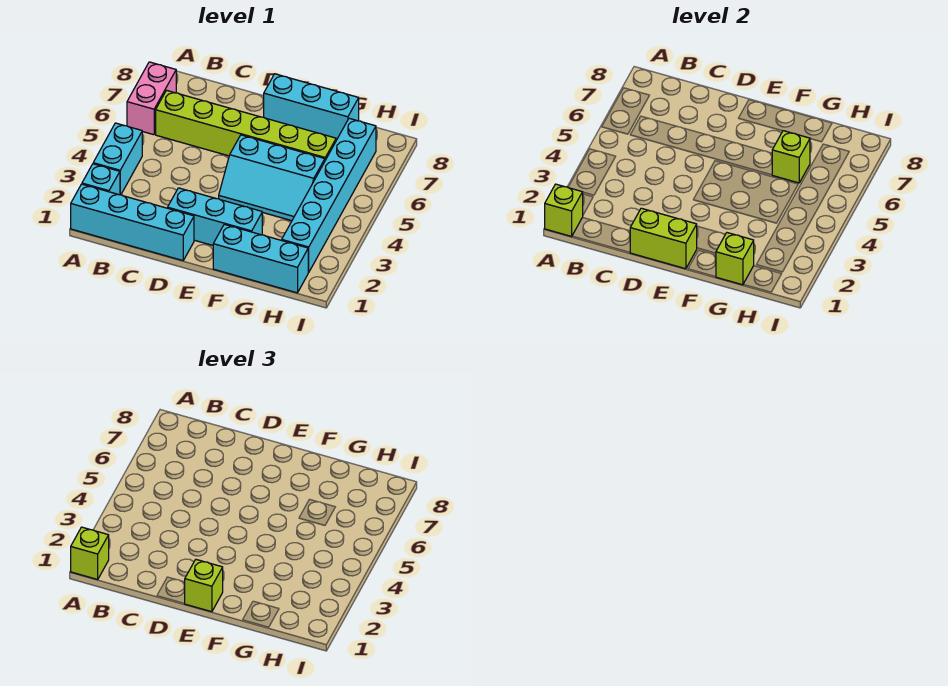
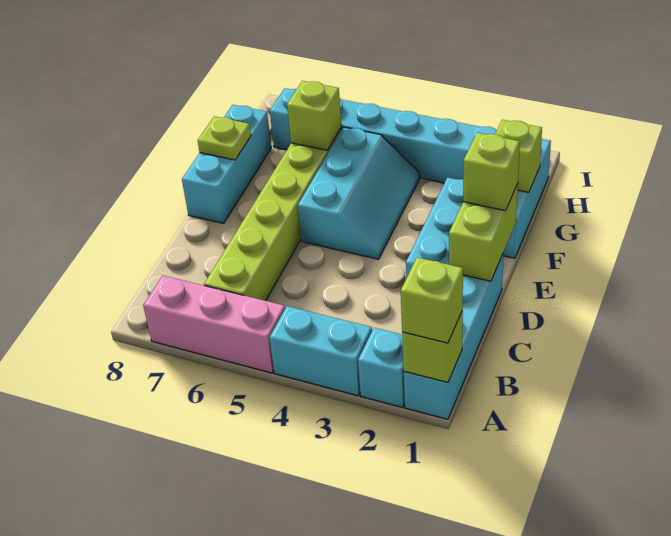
pink brick A6:A7 level 1 -> pink brick A5:A7 level 1
none -> lime plate F8 level 2

